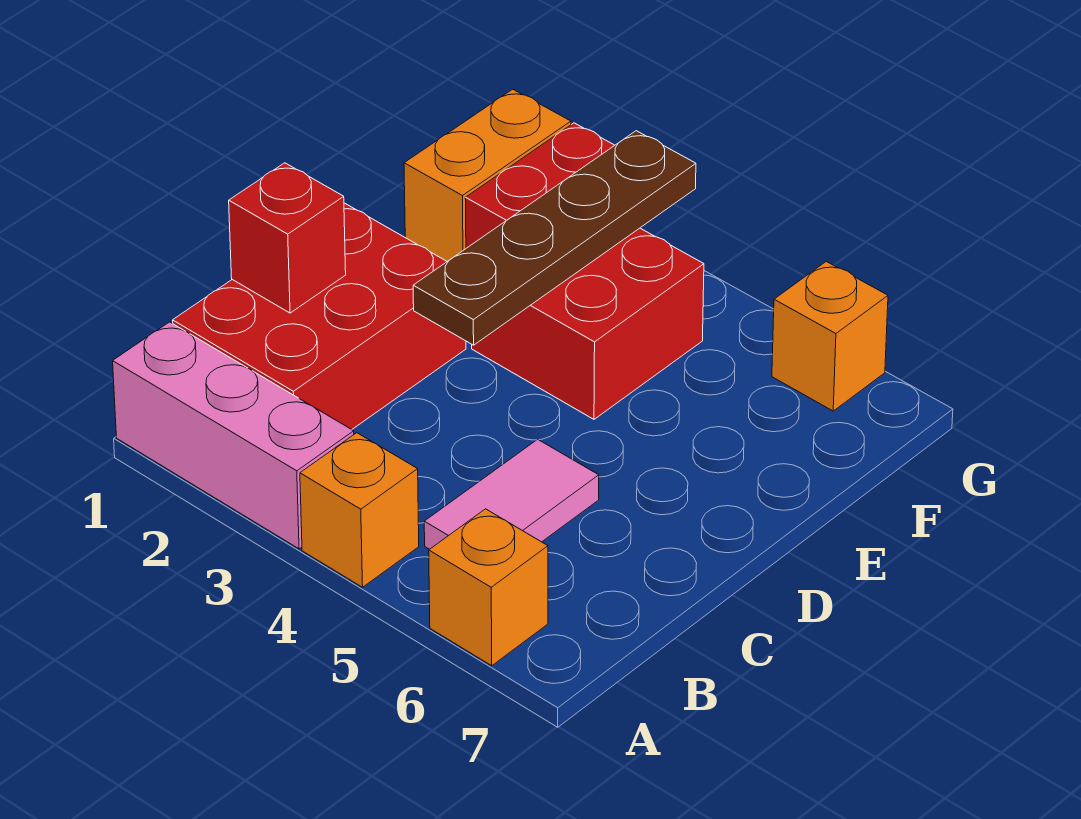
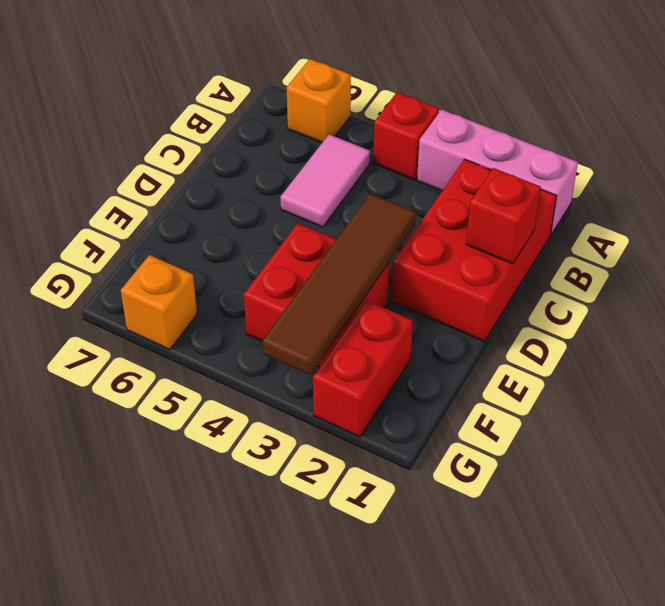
orange brick A4 level 1 -> red brick A4 level 1
brown plate D3:G3 level 2 -> brown tile D3:G3 level 2
orange brick F1:G1 level 1 -> none

